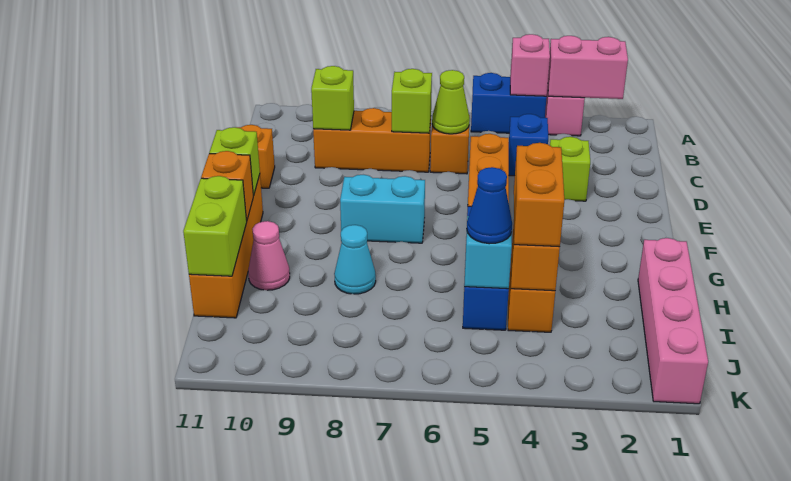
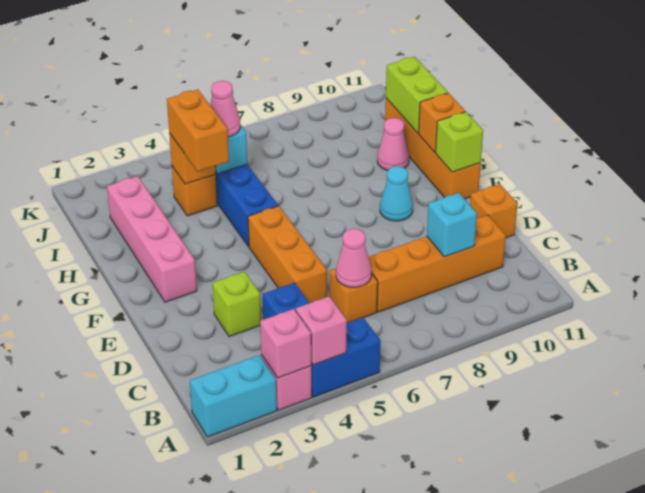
pink brick A2:A3 level 2 -> pink brick A3 level 2
lime cone C6 level 2 -> pink cone C6 level 2
orange brick C7:C9 level 1 -> orange brick C7:C10 level 1
lime brick C7 level 2 -> none
lime brick C9 level 2 -> cyan brick C9 level 2
cyan brick F7:F8 level 1 -> cyan brick A1:A2 level 1
pink brick H1:K1 level 1 -> pink brick F2:I2 level 1
cyan cone H8 level 1 -> cyan cone F9 level 1
blue cone I5 level 3 -> pink cone I5 level 3

